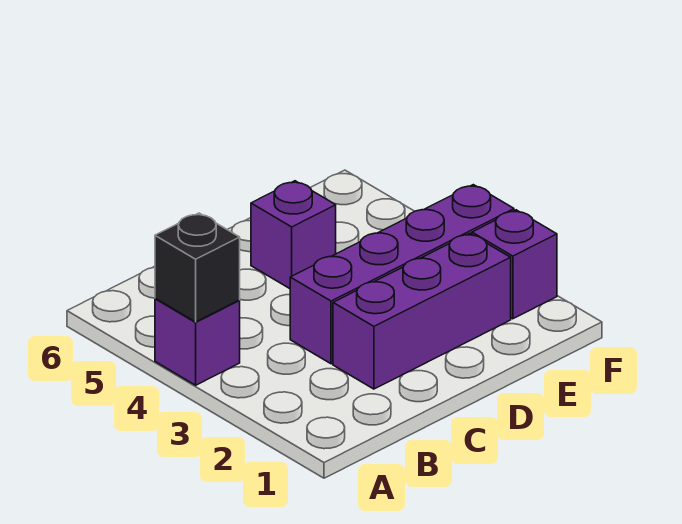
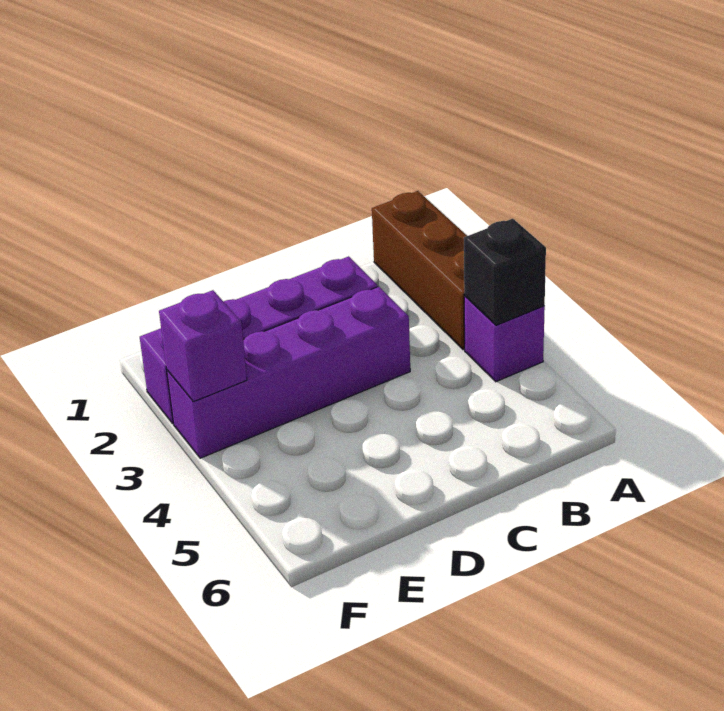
none -> brown brick A1:A3 level 1
purple brick D5 level 1 -> purple brick F3 level 2

